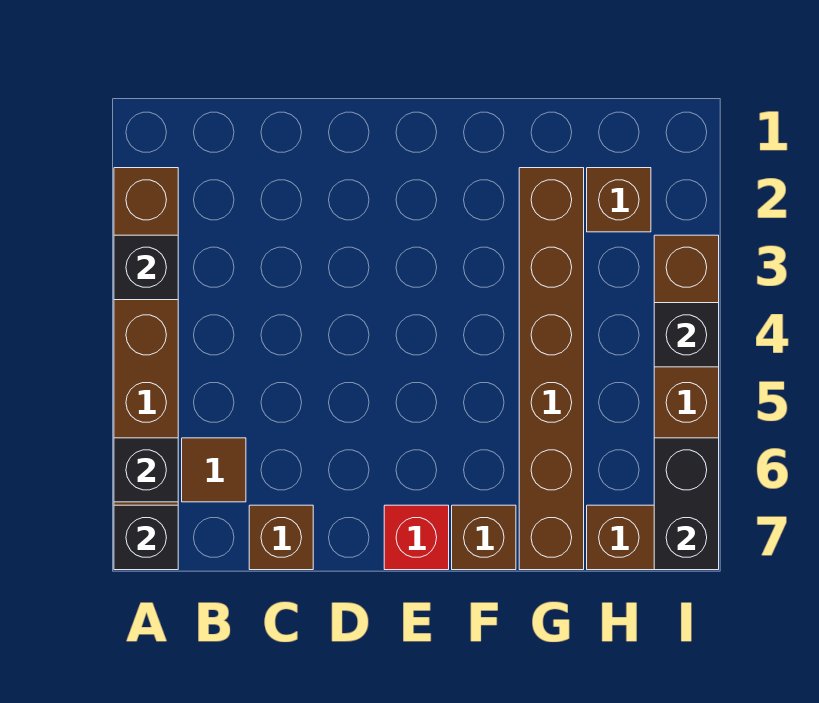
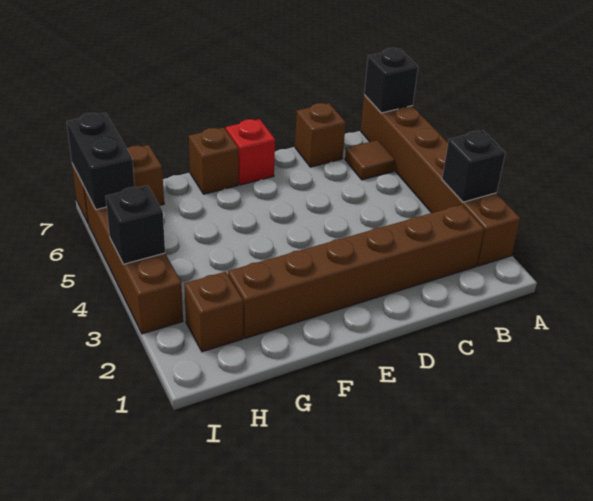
black brick A6 level 2 -> none
brown brick G2:G7 level 1 -> brown brick B2:G2 level 1

